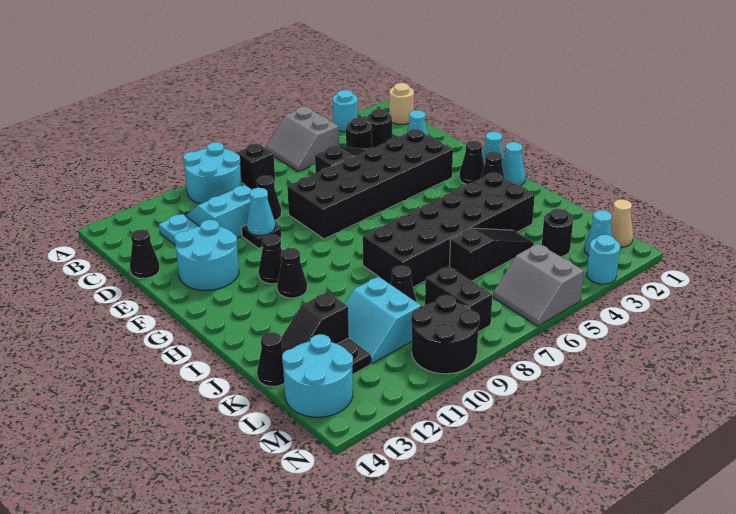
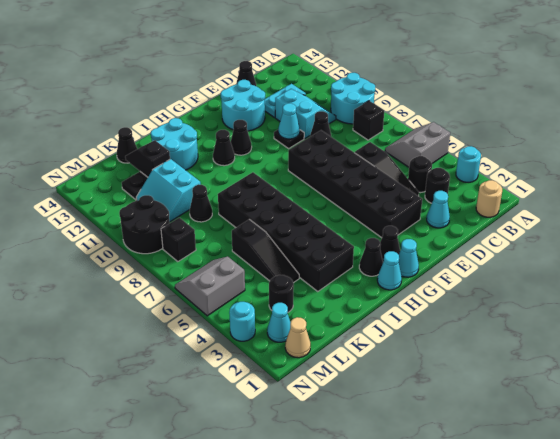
cyan slope K10:L11 level 1 top 10 -> cyan slope K10:L11 level 1 top K
black brick L8:M8 level 1 -> black brick M8 level 1
cyan round brick L13:M14 level 1 -> cyan round brick I12:J13 level 1

